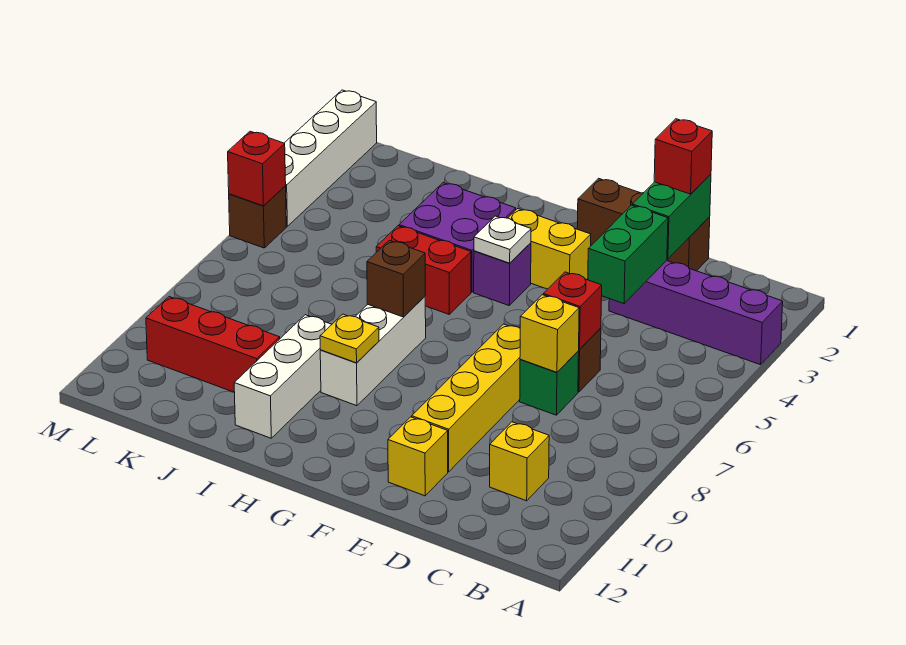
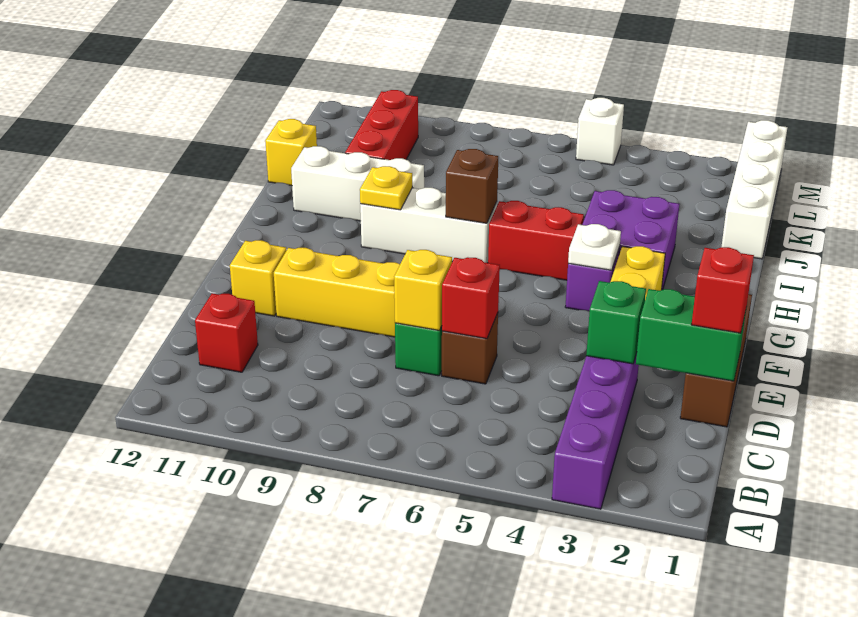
yellow brick C10 level 1 -> yellow brick J12 level 1
green brick D3:D4 level 2 -> green brick D3 level 2
red brick H5:I5 level 1 -> red brick H5:H6 level 1
white brick M1:M4 level 1 -> white brick J1:M1 level 1
brown brick M5 level 1 -> white brick M5 level 1
red brick M5 level 2 -> red brick C11 level 1

